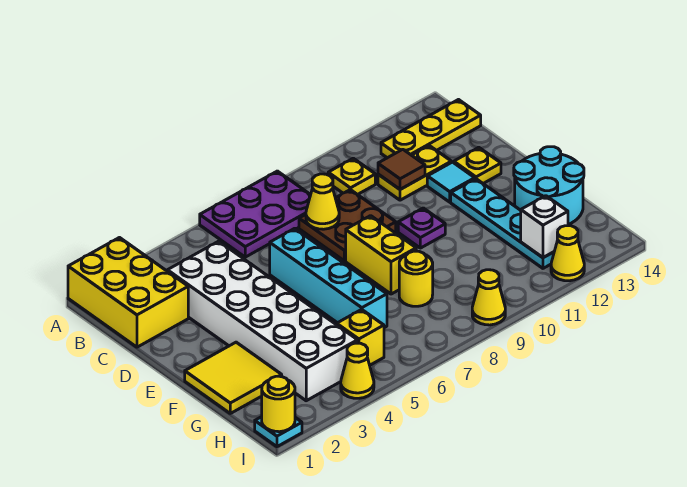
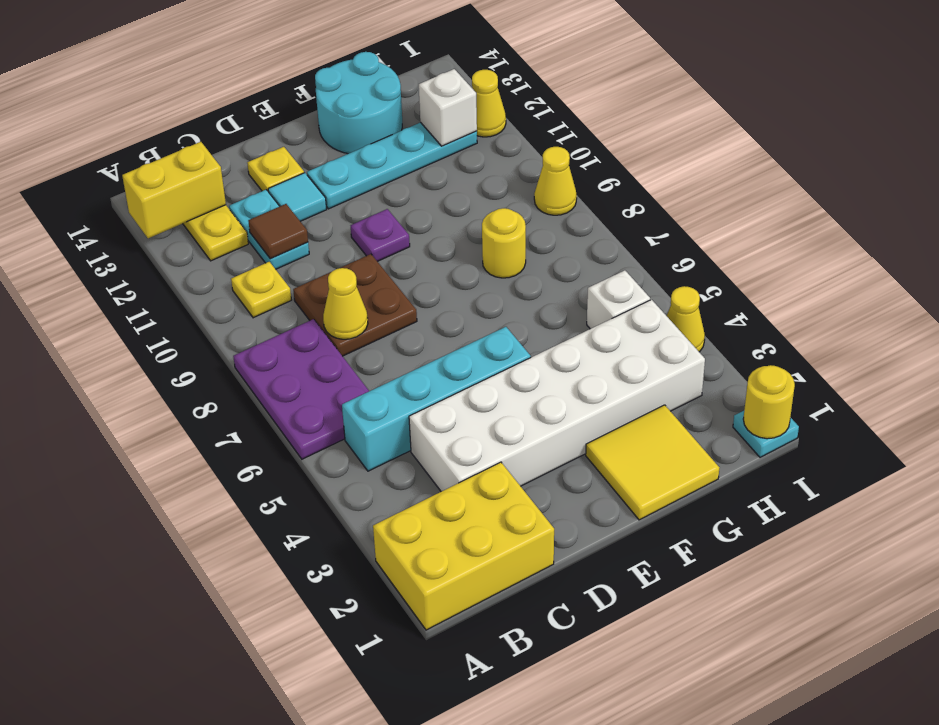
yellow plate C11:C12 level 1 -> cyan plate C11:C12 level 1
cyan brick D6:G6 level 1 -> cyan brick B5:E5 level 1
yellow brick E8:F8 level 1 -> yellow brick A13:B13 level 2
yellow brick H5 level 1 -> white brick H5 level 1

